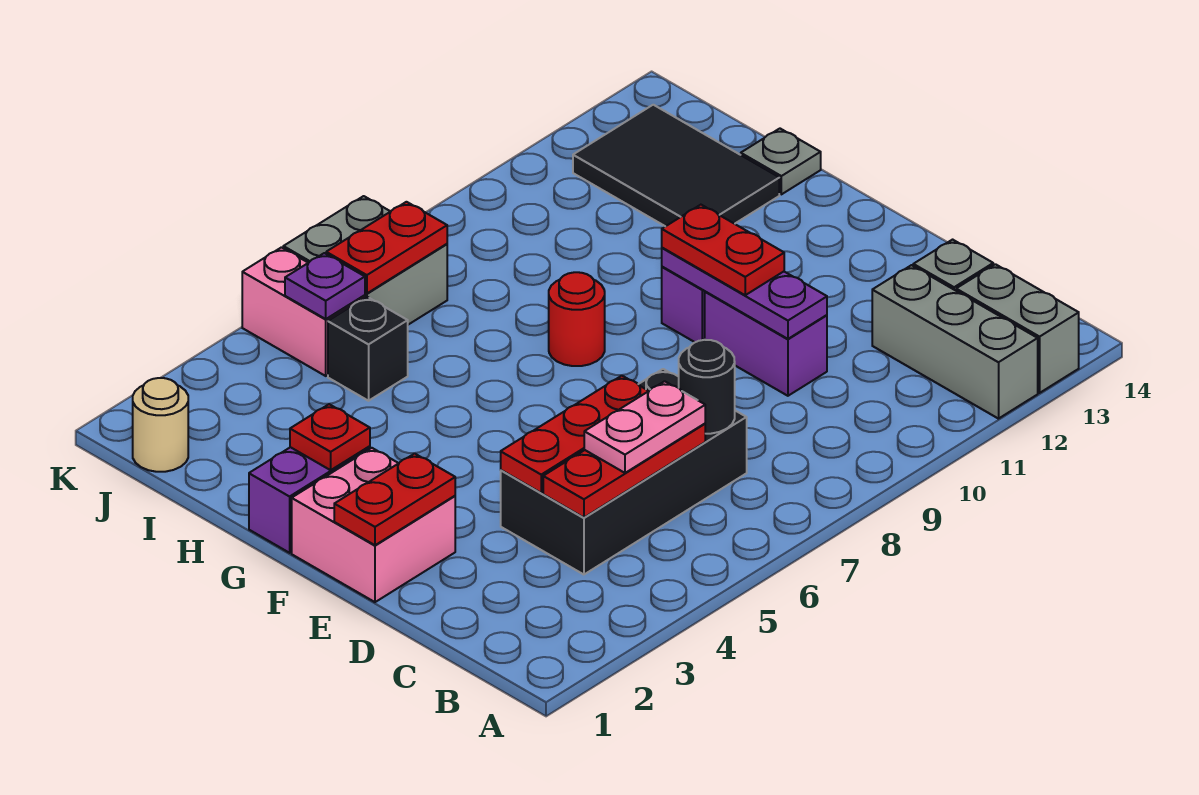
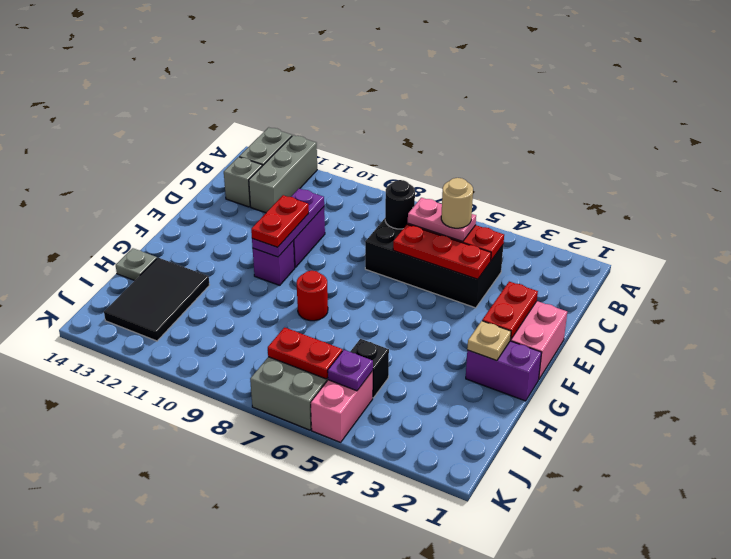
red plate E1:E2 level 2 -> red plate E2:F2 level 2
red plate G2 level 2 -> tan plate G2 level 2
tan round brick J1 level 1 -> tan round brick C5 level 4

